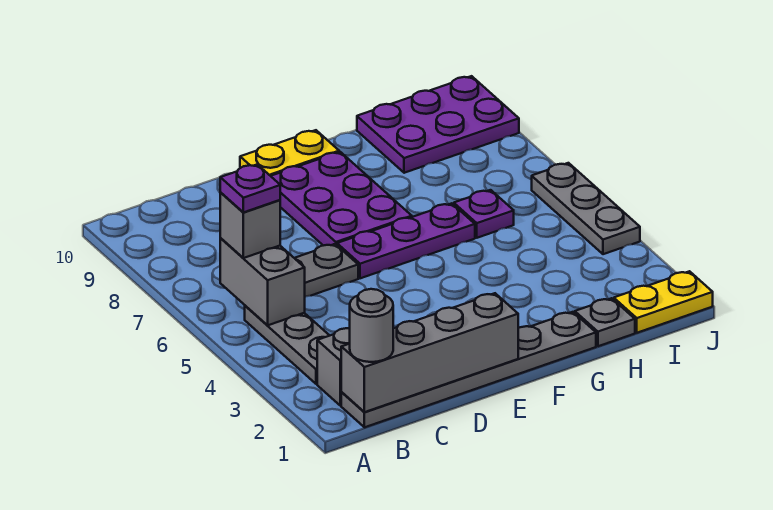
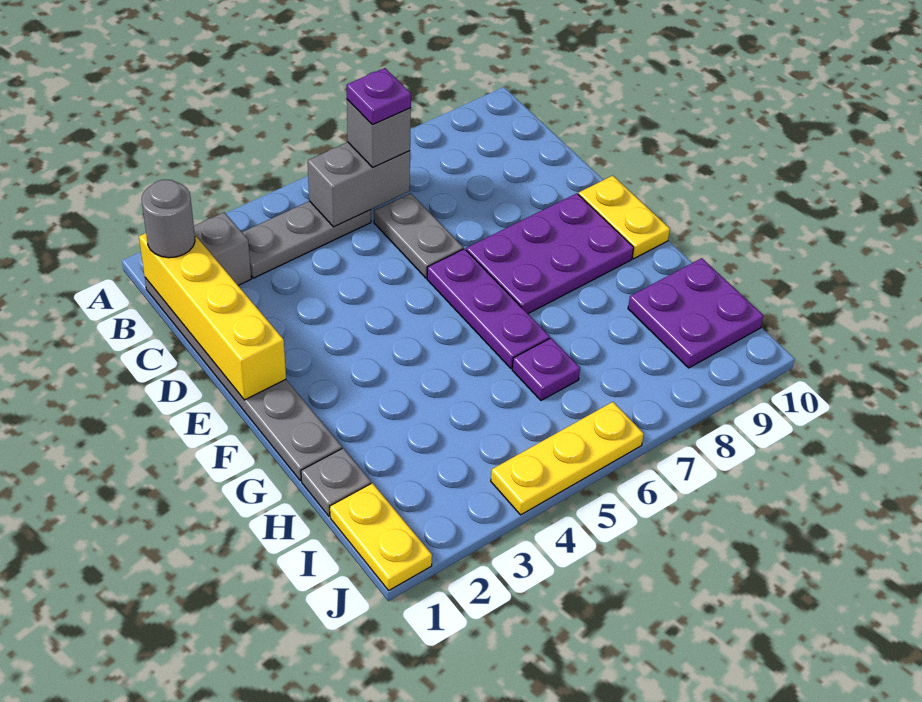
grey brick B1:E1 level 2 -> yellow brick B1:E1 level 2
purple plate H9:J10 level 1 -> purple plate H9:I10 level 1
grey plate J4:J6 level 1 -> yellow plate J4:J6 level 1

